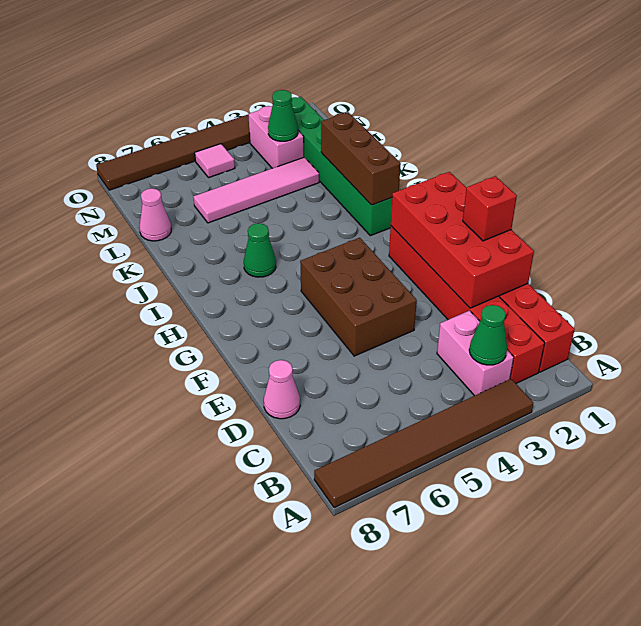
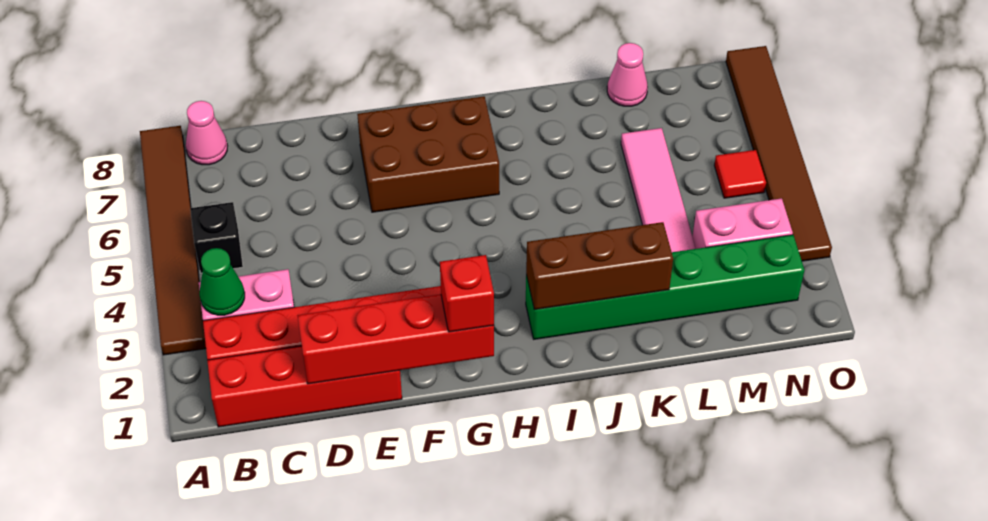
none -> black brick B5 level 1
red brick D1:G2 level 2 -> red brick D1:G1 level 2
pink cone D8 level 1 -> pink cone B8 level 1
red brick E1 level 3 -> red brick G1 level 3
brown brick E4:G5 level 1 -> brown brick F6:H7 level 1
green cone I6 level 1 -> none
green cone M3 level 2 -> none
pink tile N5 level 1 -> red tile N5 level 1

